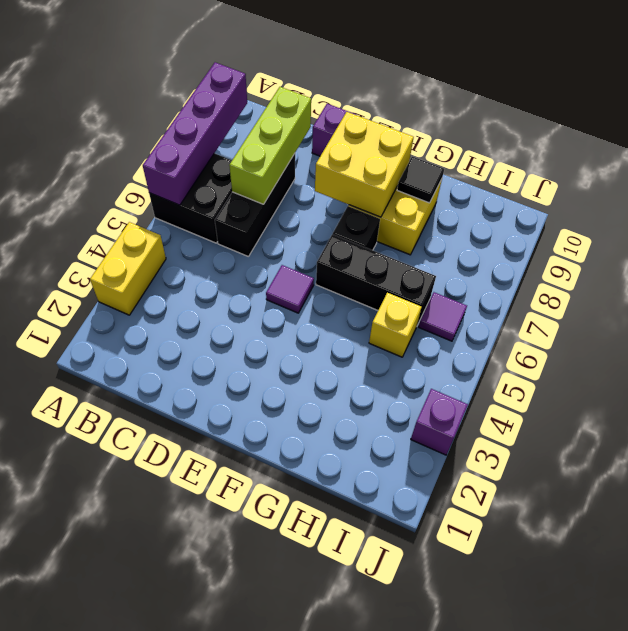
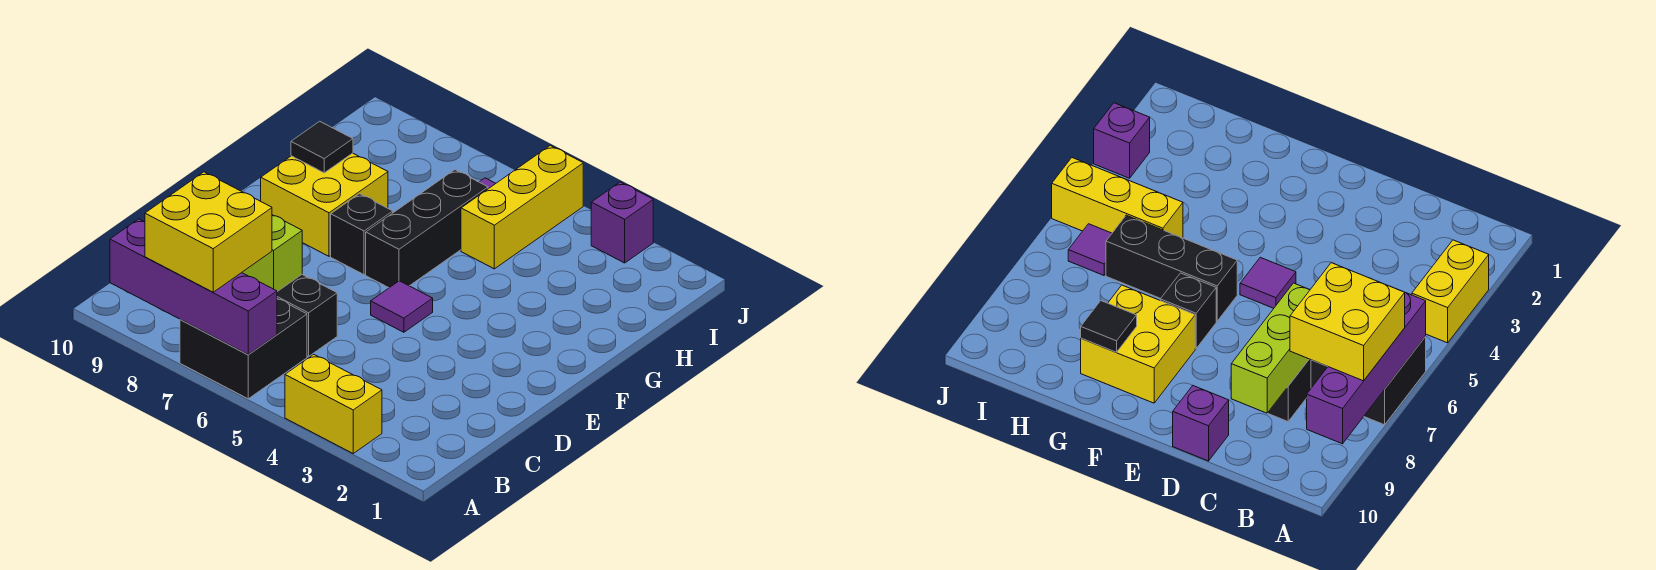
yellow brick E8:F9 level 2 -> yellow brick A7:B8 level 3
yellow brick H5 level 1 -> yellow brick H5:J5 level 1

